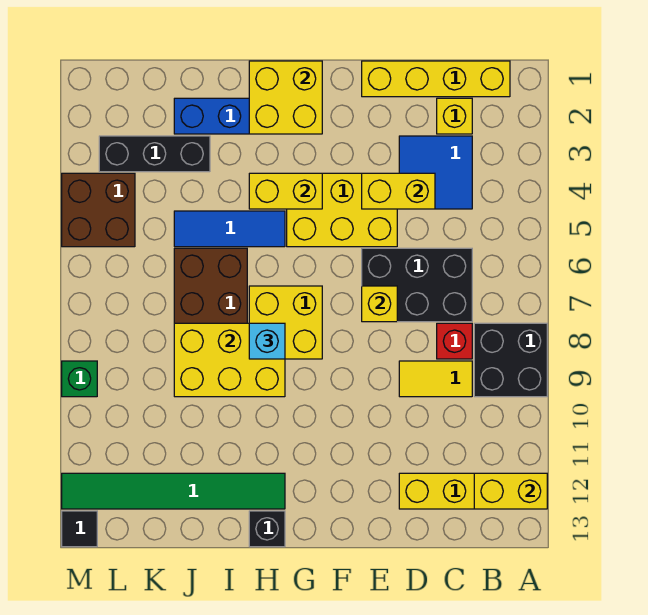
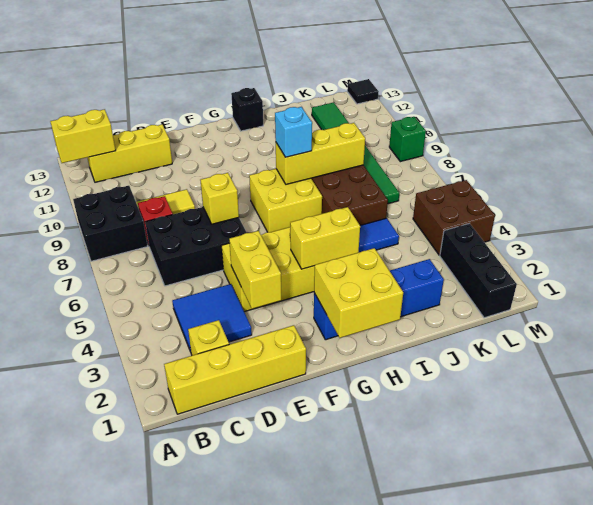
yellow brick D4:E4 level 2 -> yellow brick E3:E4 level 2
yellow brick H8:J9 level 2 -> yellow brick H8:J8 level 2
green tile H12:M12 level 1 -> green tile K7:K12 level 1
black brick J3:L3 level 1 -> black brick L1:L3 level 1

